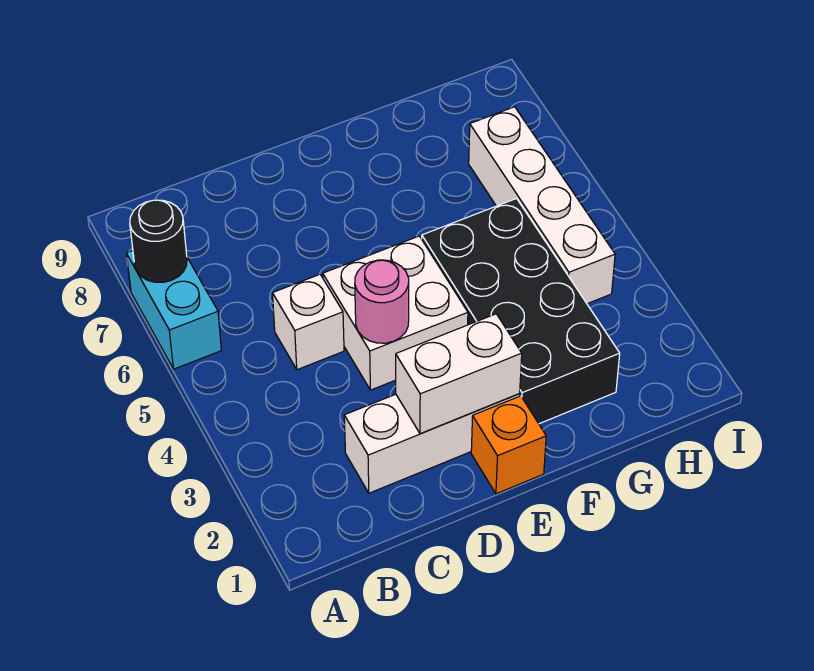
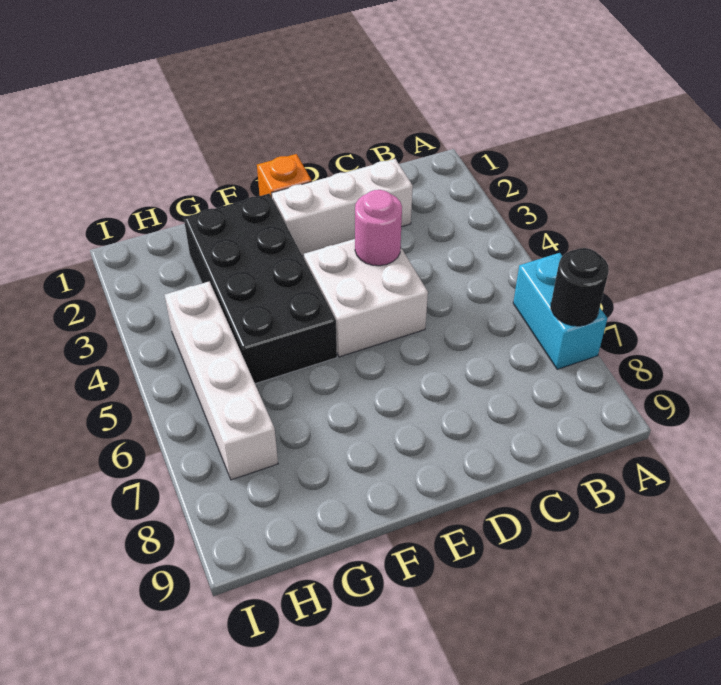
white brick C5 level 1 -> none
white brick D2:E2 level 2 -> none

